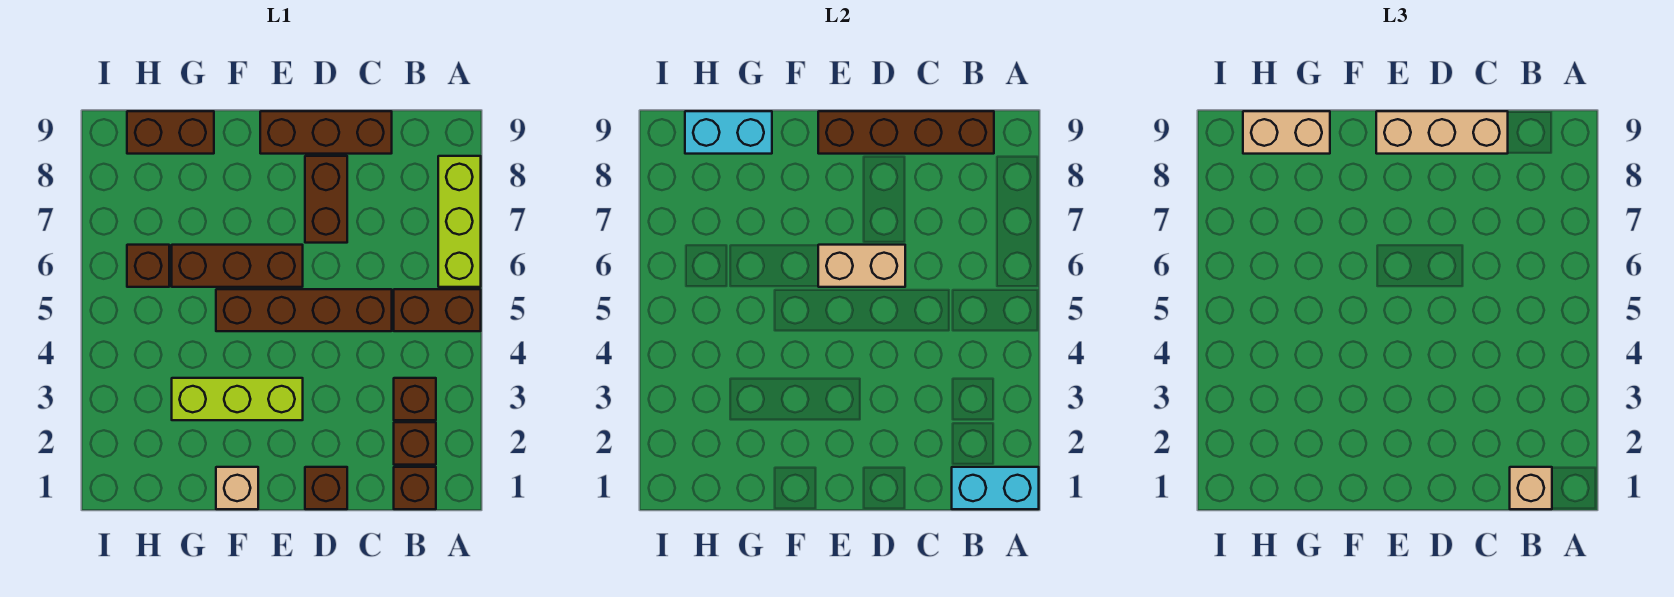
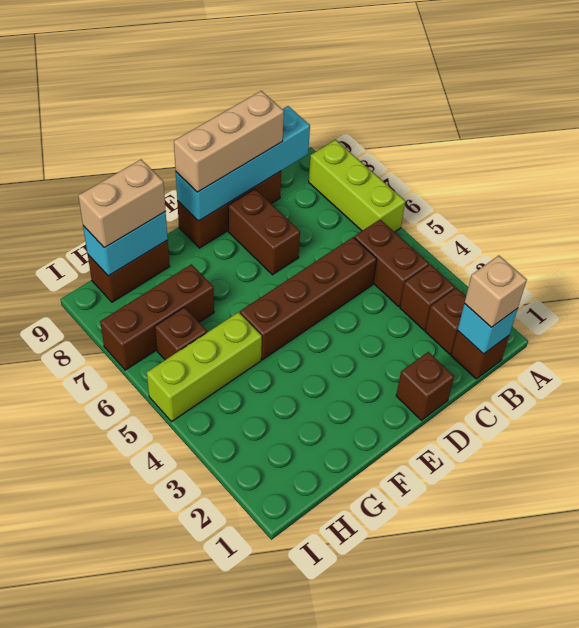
cyan brick A1:B1 level 2 -> cyan brick B1 level 2
brown brick A5:B5 level 1 -> brown brick B4:B5 level 1
brown brick B9:E9 level 2 -> cyan brick B9:E9 level 2
tan brick D6:E6 level 2 -> none
lime brick E3:G3 level 1 -> lime brick G5:I5 level 1
brown brick E6:G6 level 1 -> brown brick G7:I7 level 1
tan brick F1 level 1 -> none

